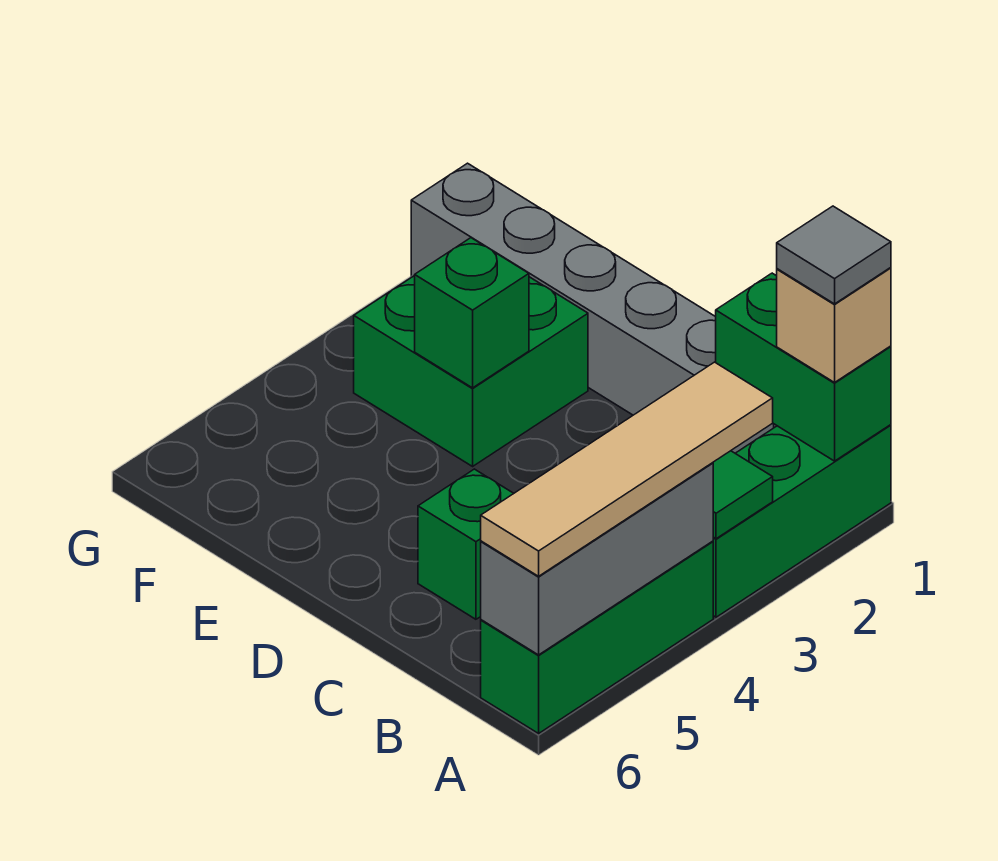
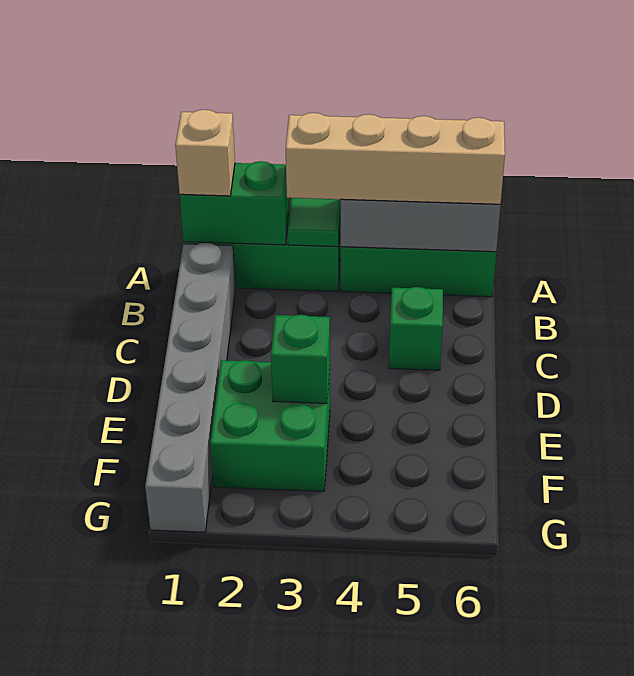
green brick A1:B1 level 2 -> green brick A1:A2 level 2
grey tile A1 level 4 -> none
tan tile A3:A6 level 3 -> tan brick A3:A6 level 3

